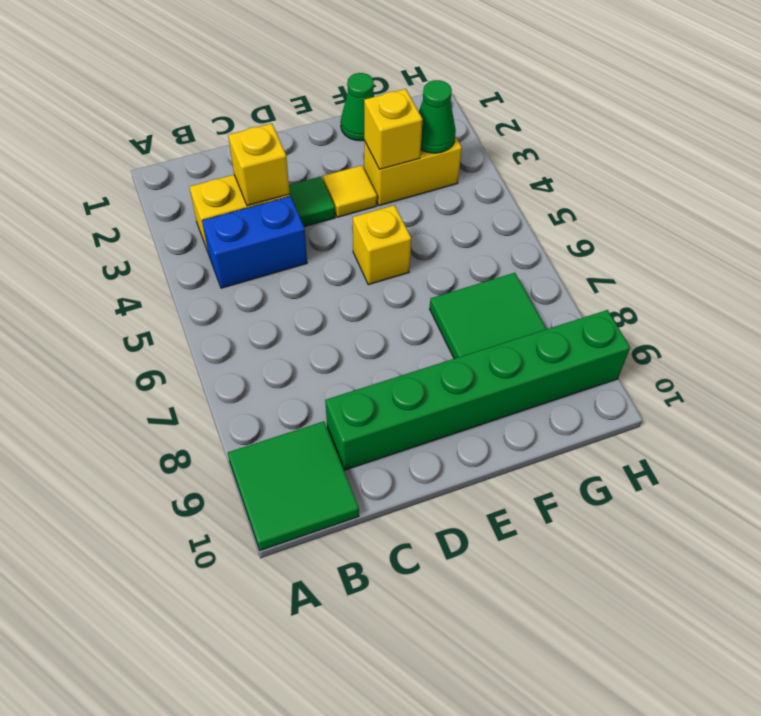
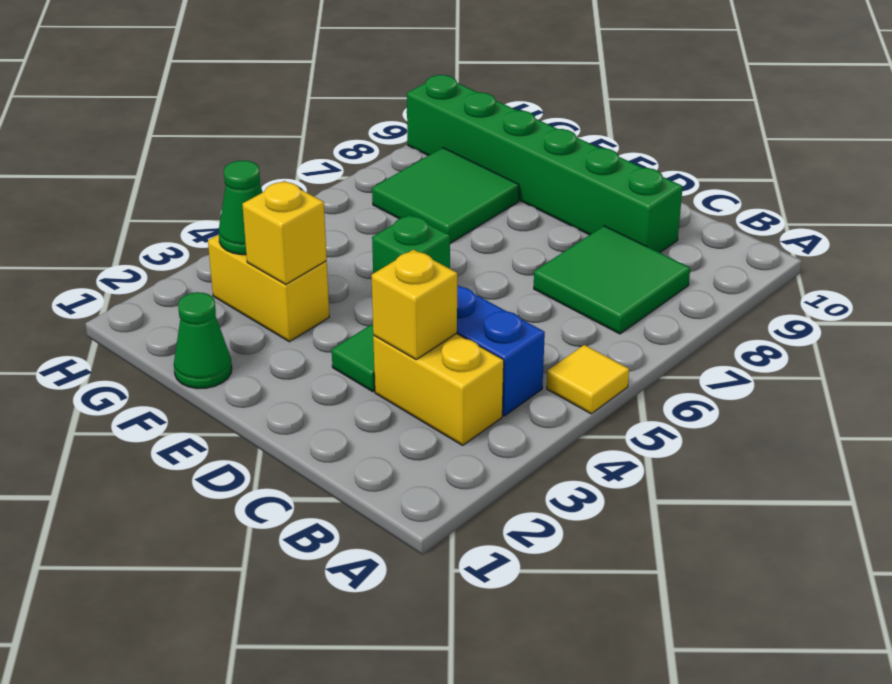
green tile A9:B10 level 1 -> green tile B7:C8 level 1
yellow tile E3 level 1 -> yellow tile A5 level 1
yellow brick E5 level 1 -> green brick E5 level 1

